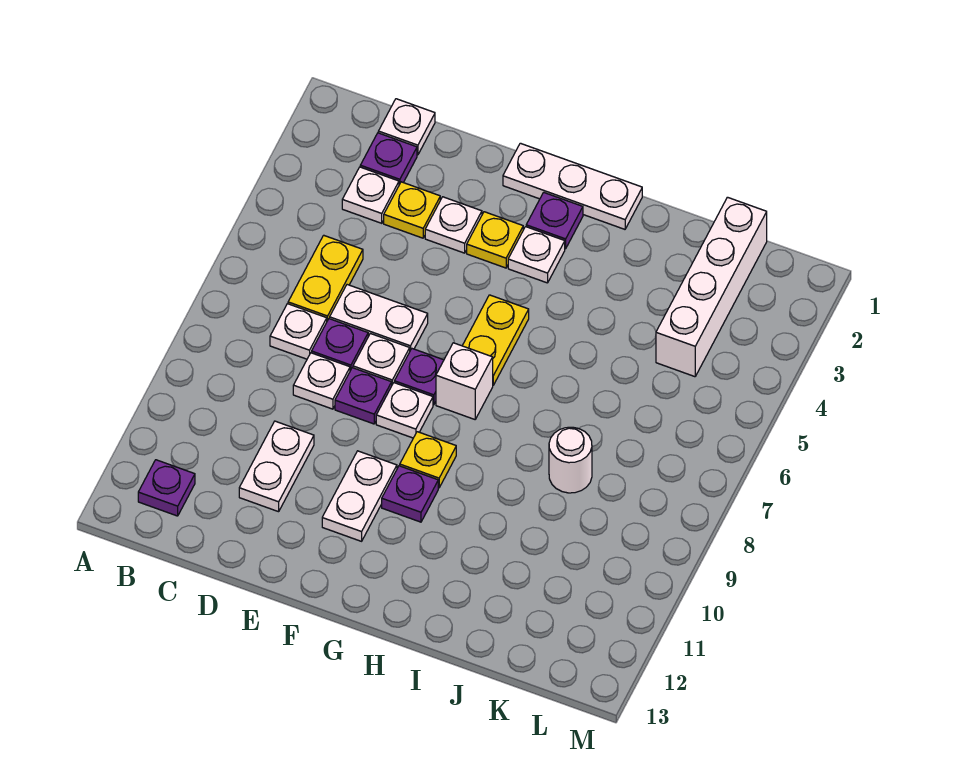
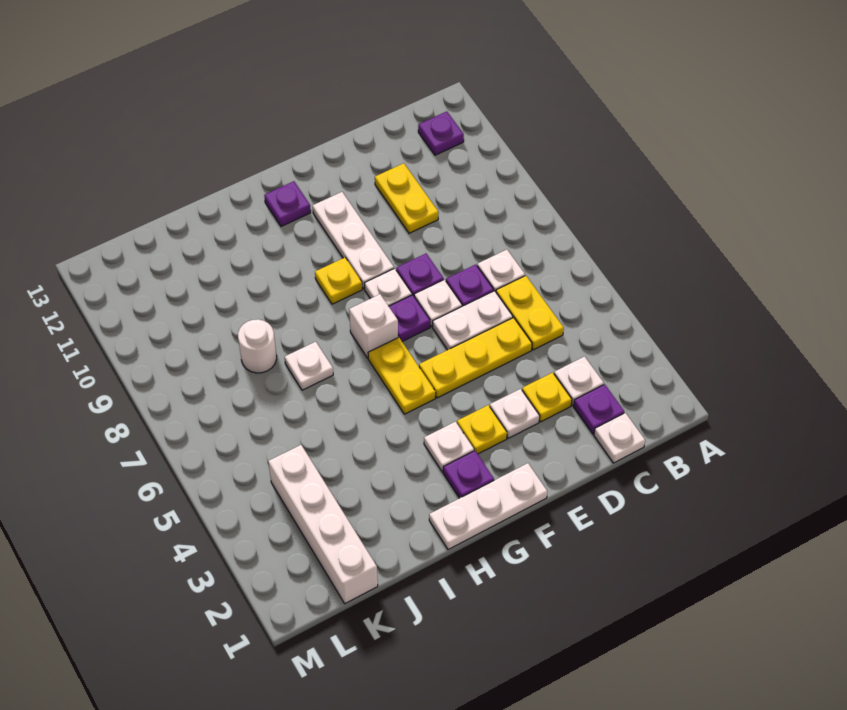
none -> yellow plate D5:F5 level 1
white plate D8 level 1 -> white plate I7 level 1
white plate D10:D11 level 1 -> yellow plate D10:D11 level 1
white plate F10:F11 level 1 -> white plate F9:F11 level 1
purple plate G10 level 1 -> purple plate G12 level 1

